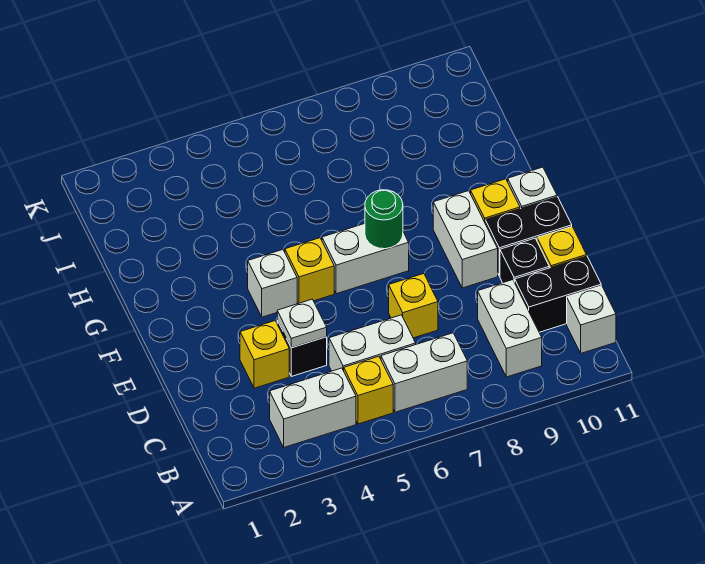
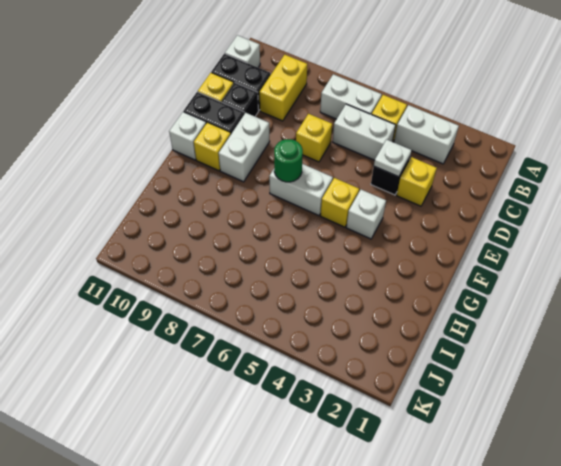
white brick B9:C9 level 1 -> yellow brick B9:C9 level 1

